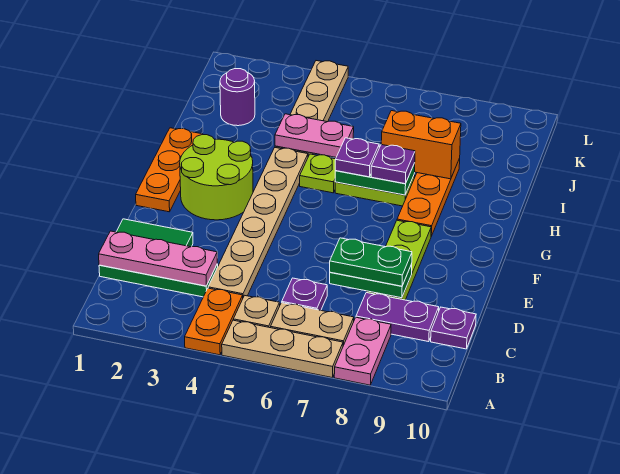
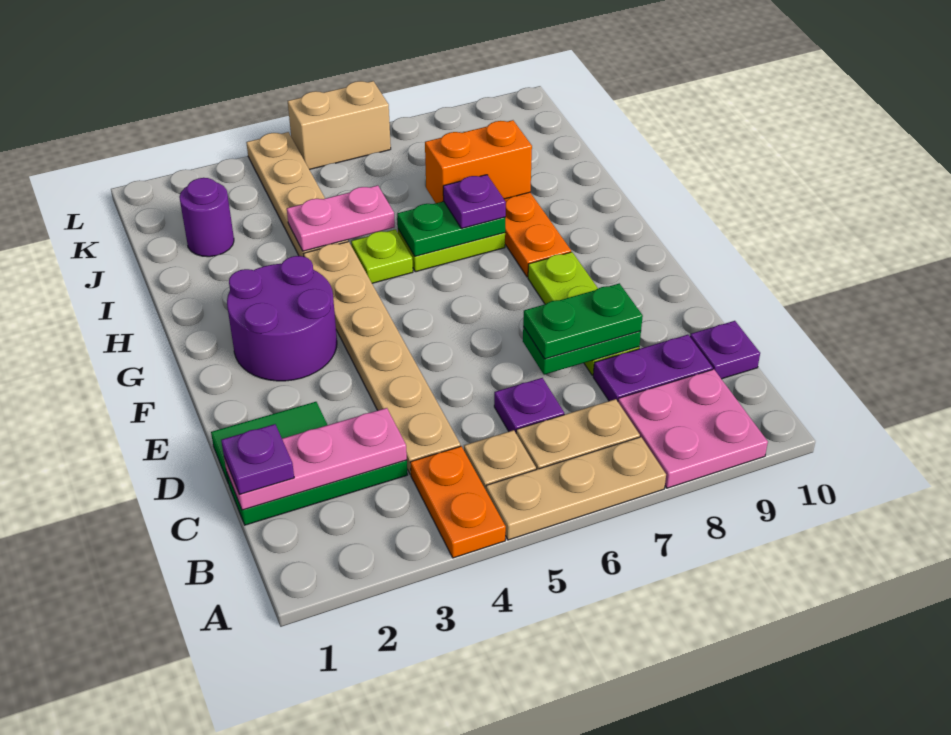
pink plate A8:B8 level 1 -> pink plate A8:B9 level 1
orange plate F1:H1 level 1 -> none
lime round brick F2:G3 level 1 -> purple round brick F2:G3 level 1
purple plate H6 level 3 -> purple plate C1 level 3
none -> tan brick L5:L6 level 1

